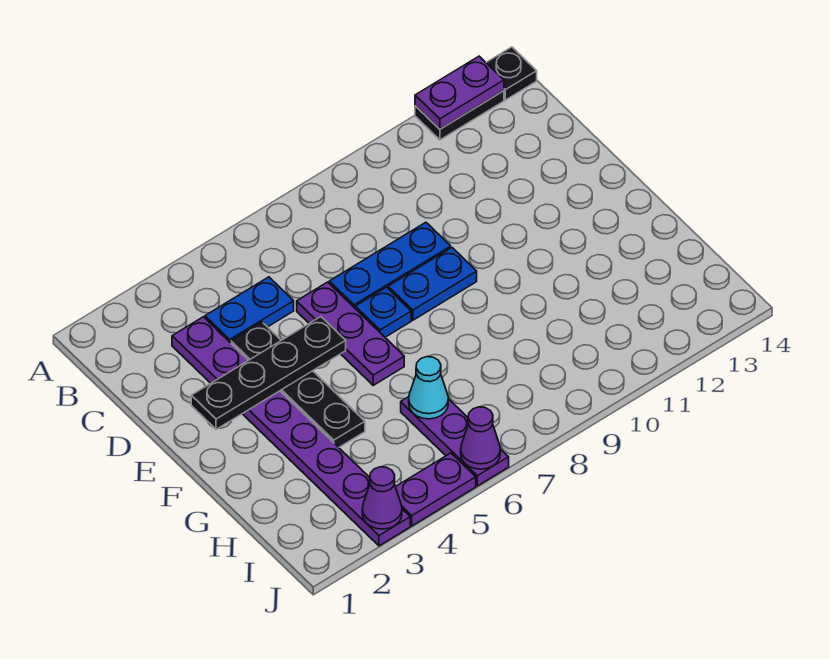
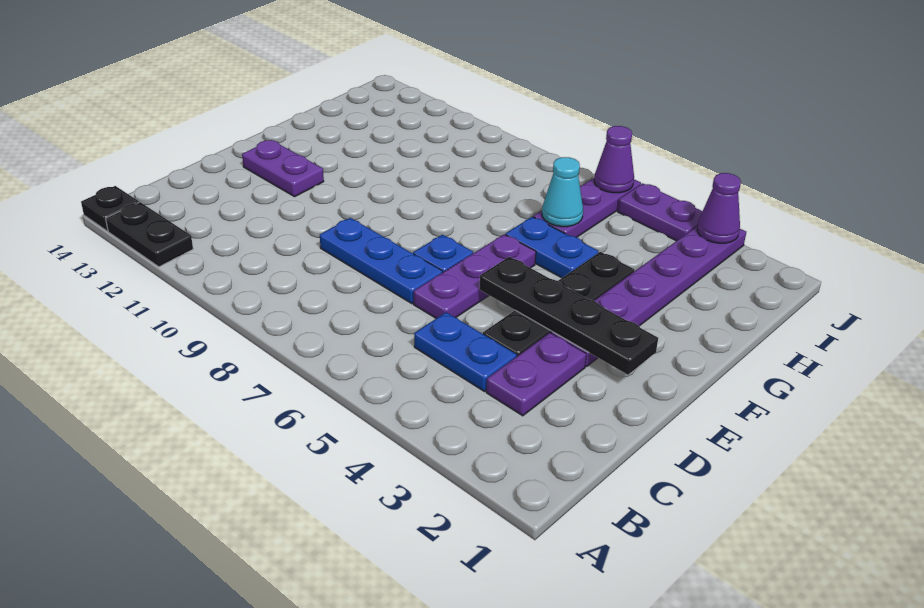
purple plate A12:A13 level 2 -> purple plate E12:E13 level 1
blue plate E8:E9 level 1 -> blue plate G5:G6 level 1

